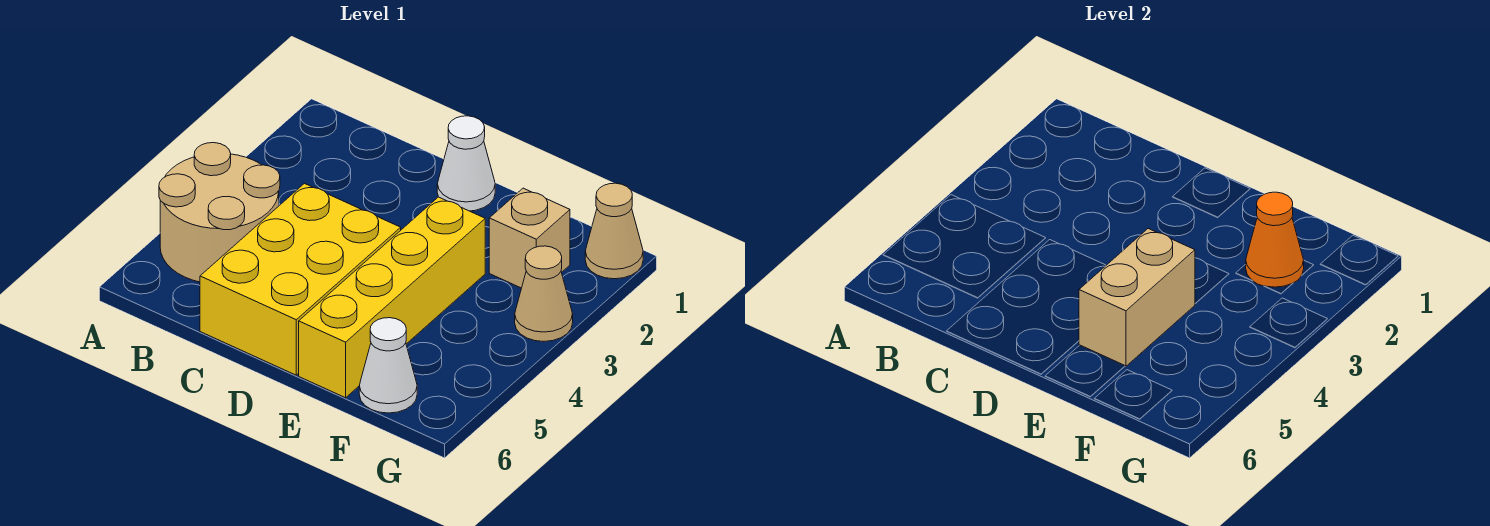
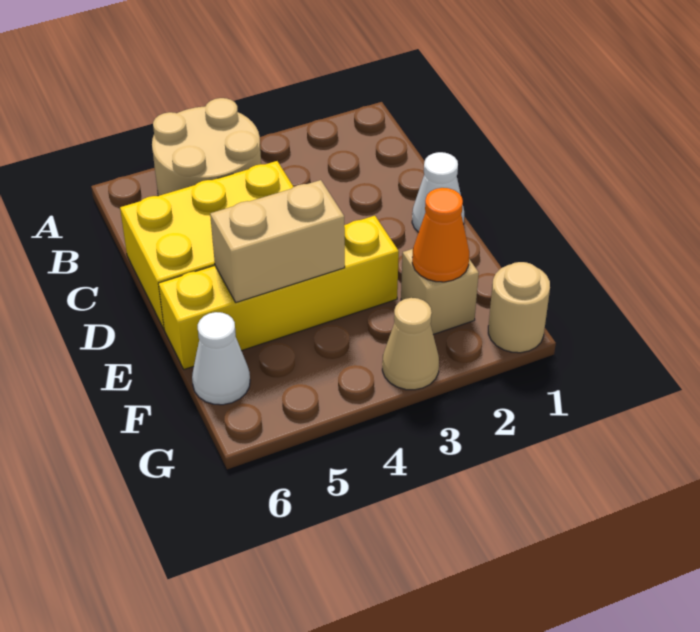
tan cone G1 level 1 -> tan round brick G1 level 1

